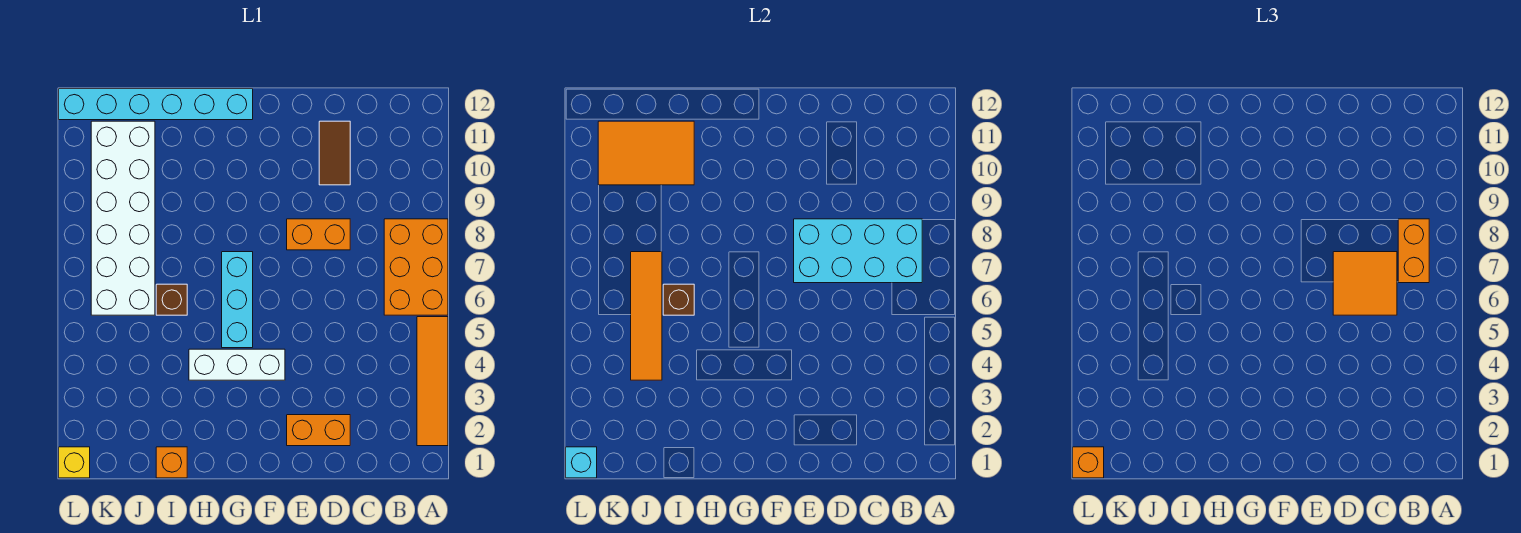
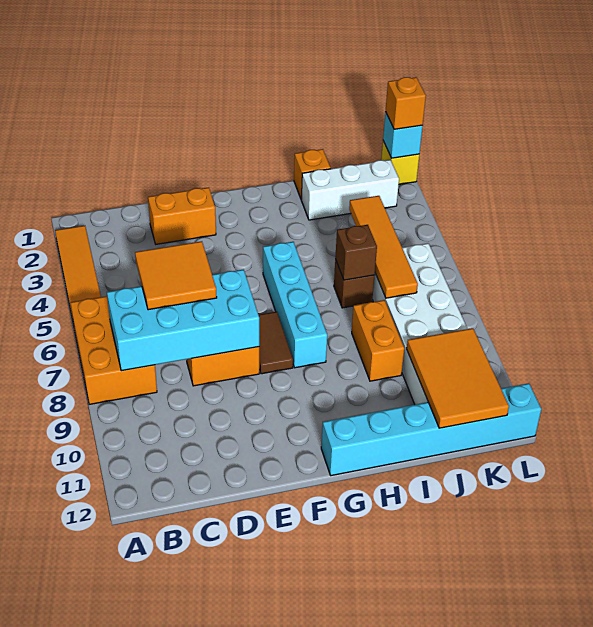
orange brick B7:B8 level 3 -> orange brick I8:I9 level 1
brown tile D10:D11 level 1 -> brown tile F7:F8 level 1
white brick F4:H4 level 1 -> white brick I2:K2 level 1
cyan brick G5:G7 level 1 -> cyan brick G5:G8 level 1
orange tile I10:K11 level 2 -> orange tile J10:K12 level 2

